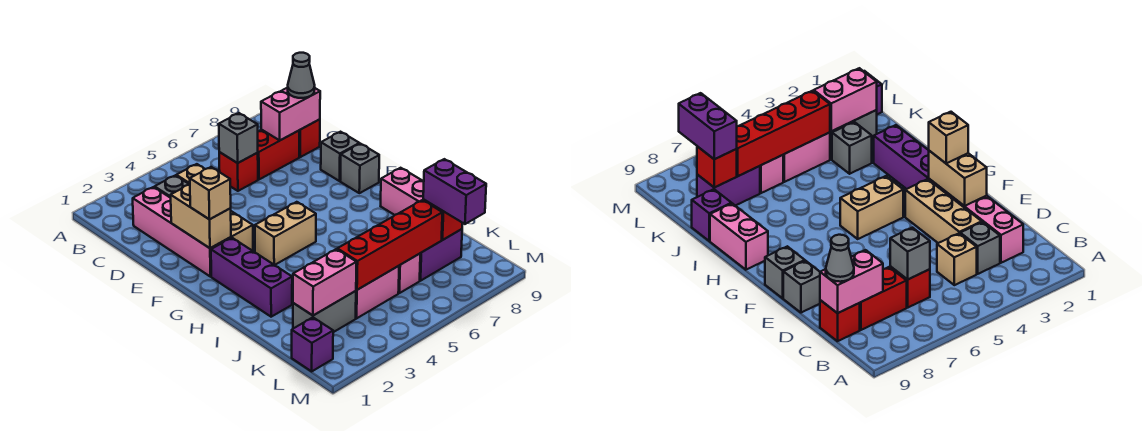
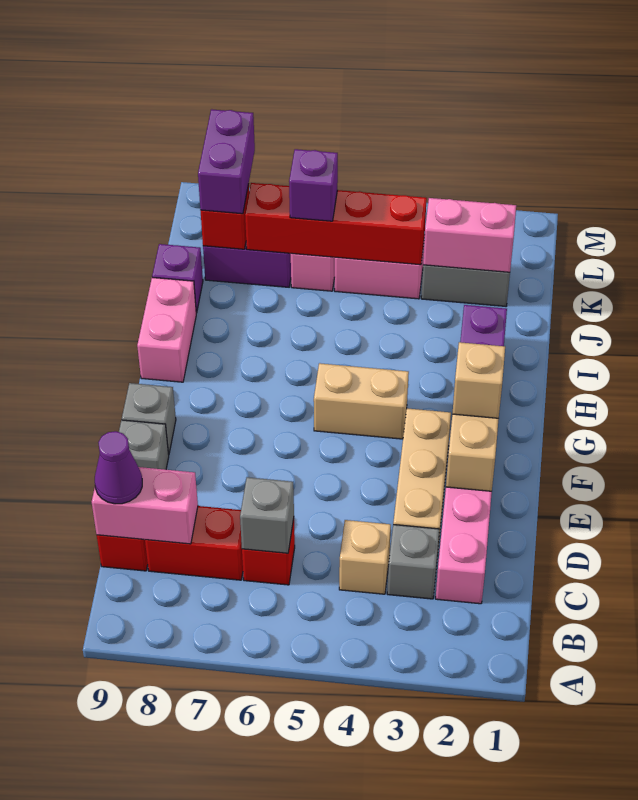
grey cone C9 level 3 -> purple cone C9 level 3
grey brick J3 level 1 -> none
purple brick L1 level 1 -> purple brick K6 level 3

